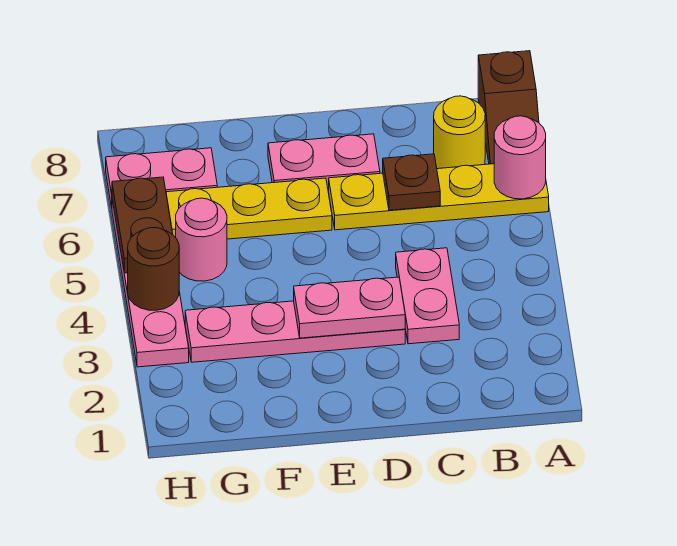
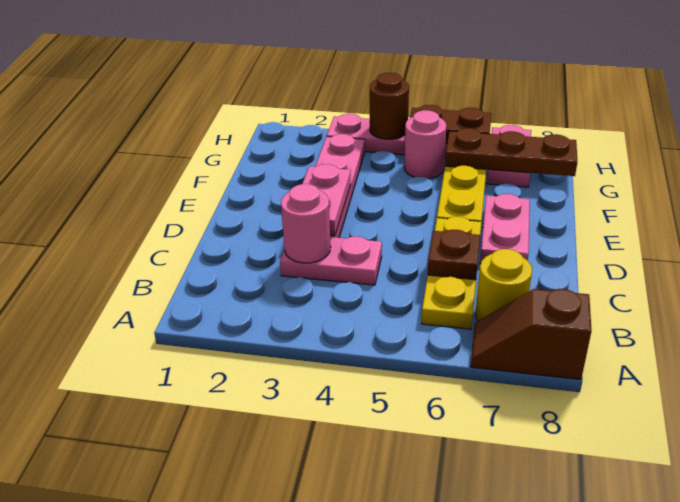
yellow plate A6:D6 level 1 -> yellow plate B6:D6 level 1
pink round brick A6 level 2 -> pink round brick C3 level 2
none -> brown plate G6:G8 level 2

